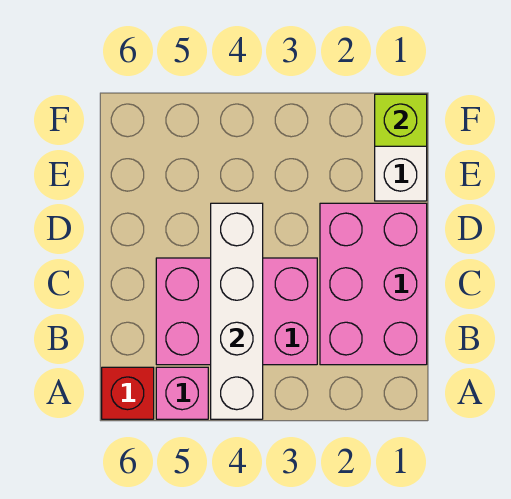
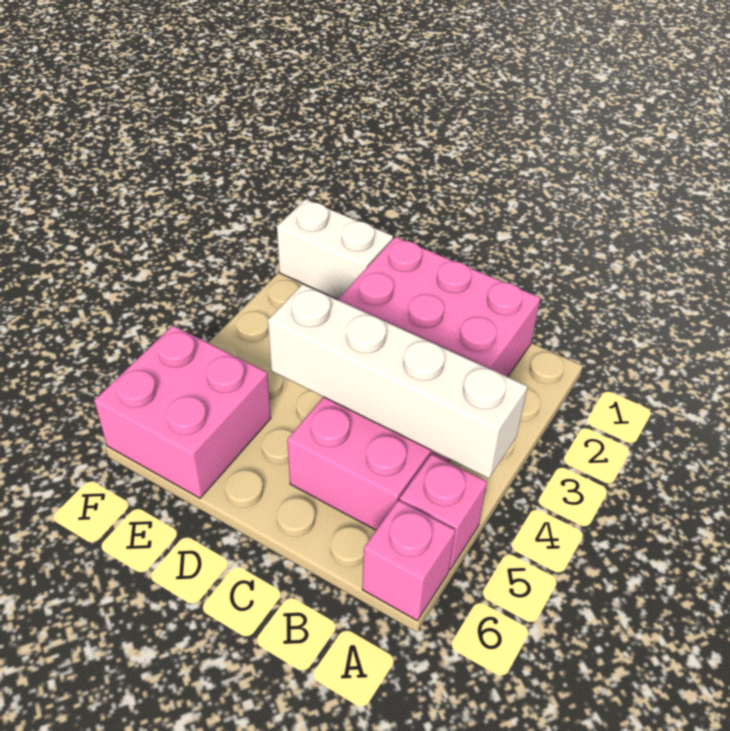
red brick A6 level 1 -> pink brick A6 level 1
none -> pink brick E5:F6 level 1
lime brick F1 level 2 -> none

